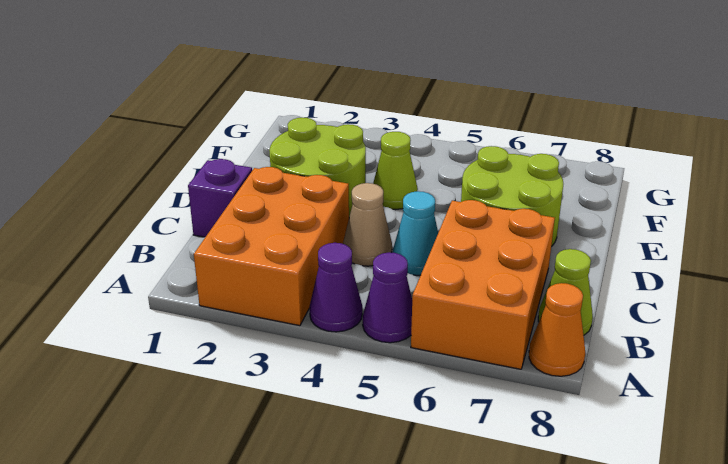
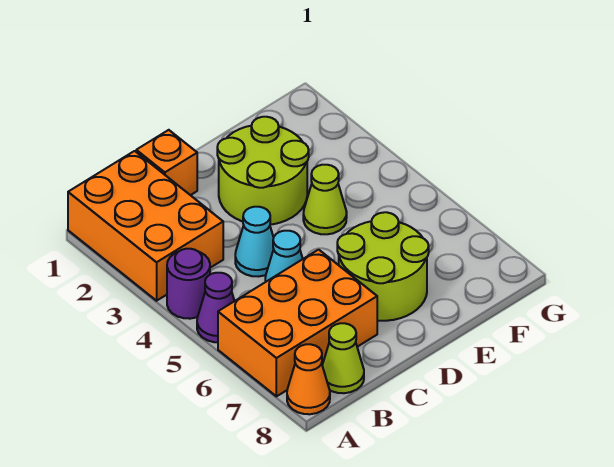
orange brick A2:C3 level 1 -> orange brick A1:B3 level 1
purple cone A4 level 1 -> purple round brick A4 level 1
purple brick C1 level 1 -> orange brick C1 level 1
tan cone C4 level 1 -> cyan cone C4 level 1

